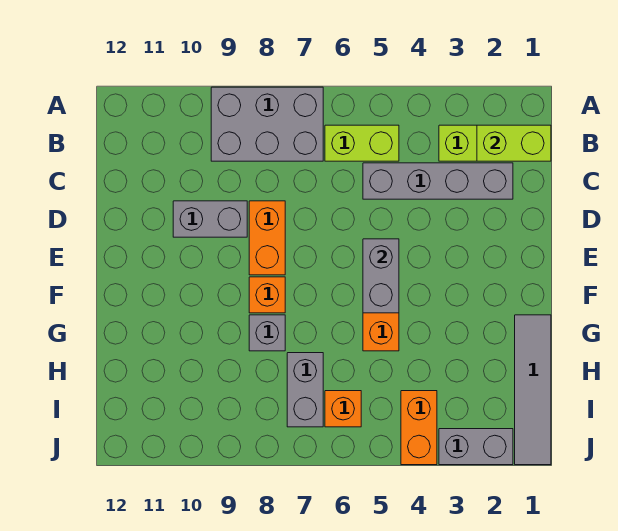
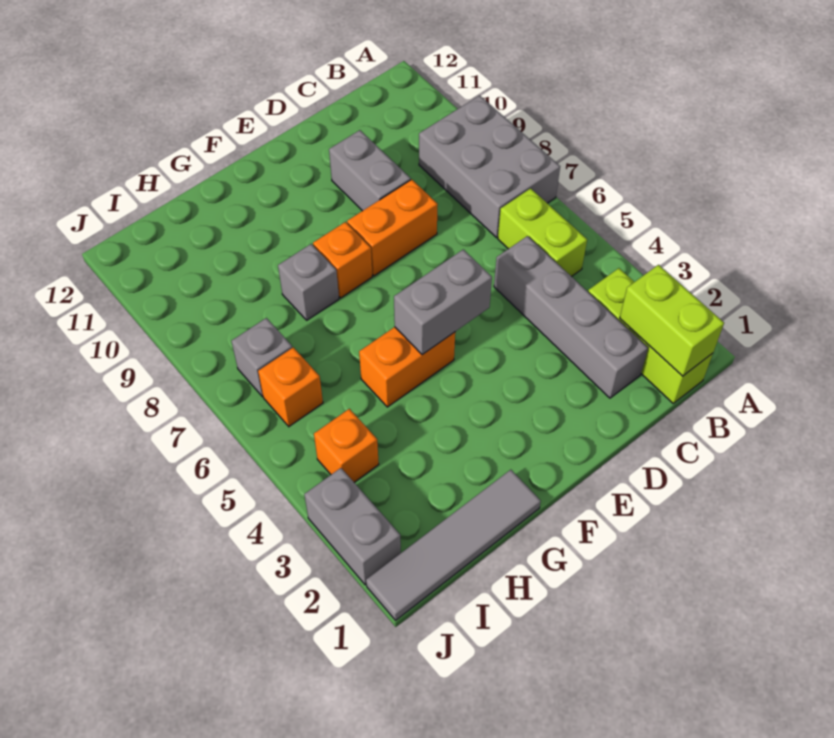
grey brick H7:I7 level 1 -> grey brick I7 level 1
orange brick I4:J4 level 1 -> orange brick I4 level 1

